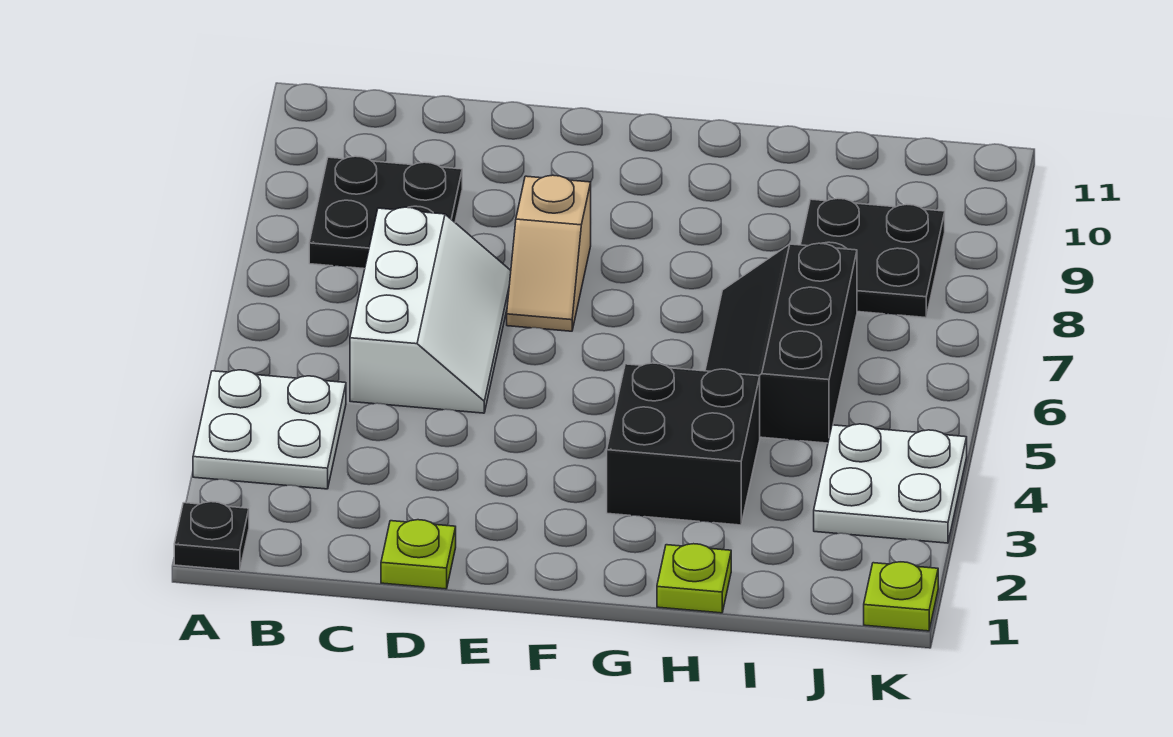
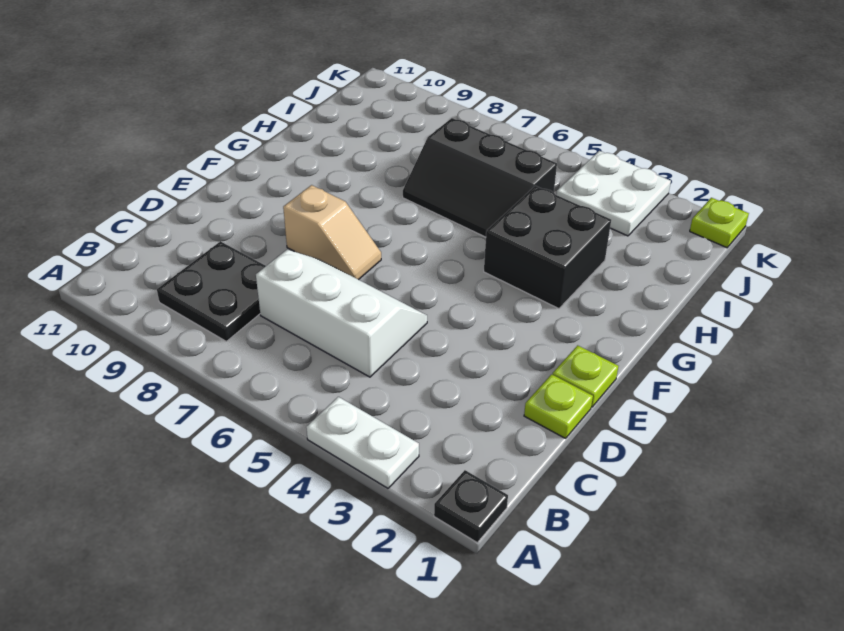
white plate A3:B4 level 1 -> white plate A3:A4 level 1
lime plate H1 level 1 -> lime plate E1 level 1
black plate I8:J9 level 1 -> none

